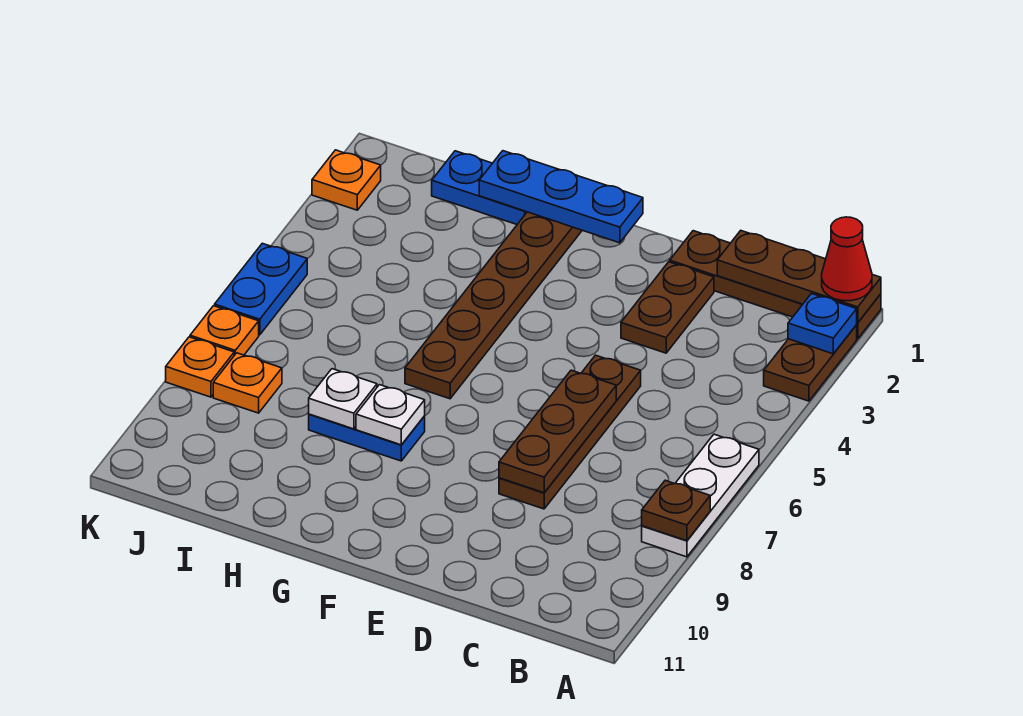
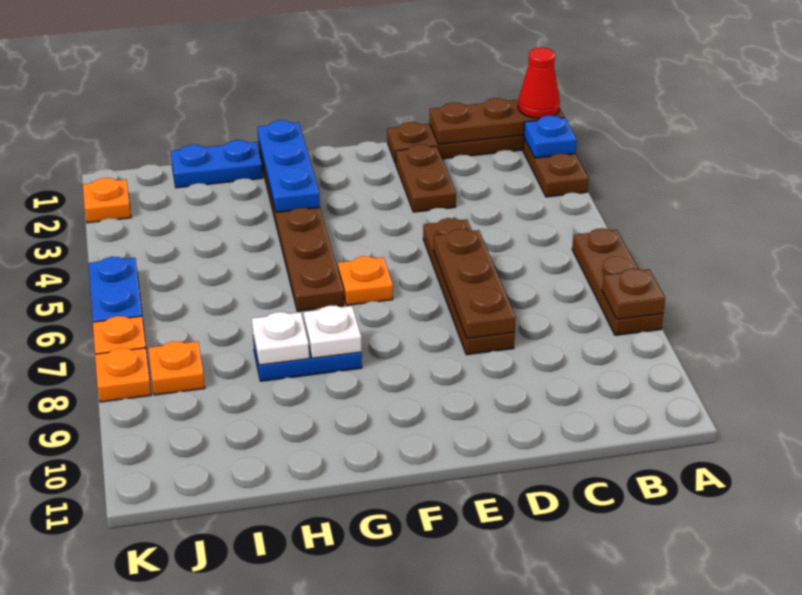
white plate A6:A8 level 1 -> brown plate A6:A8 level 1
blue plate F1:H1 level 2 -> blue plate G1:G3 level 2
none -> orange plate F6 level 1

